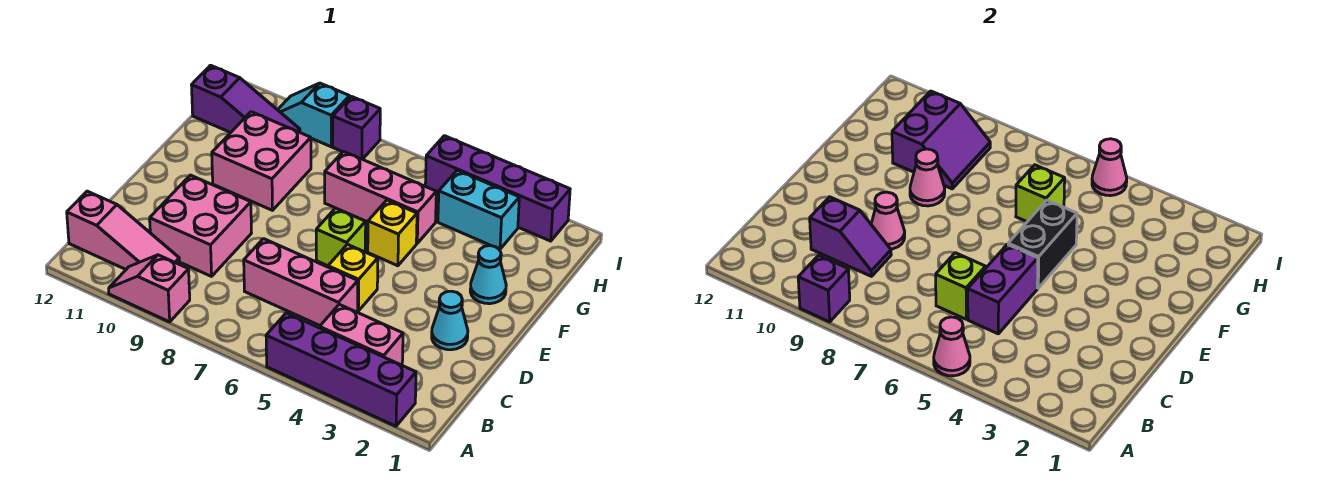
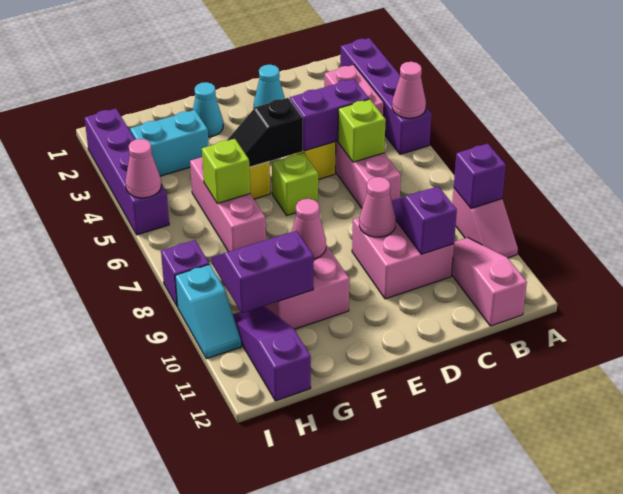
black brick E5:F5 level 2 -> black slope E5:F5 level 2 top E
cyan brick H3:H4 level 1 -> cyan brick G3:H3 level 1

